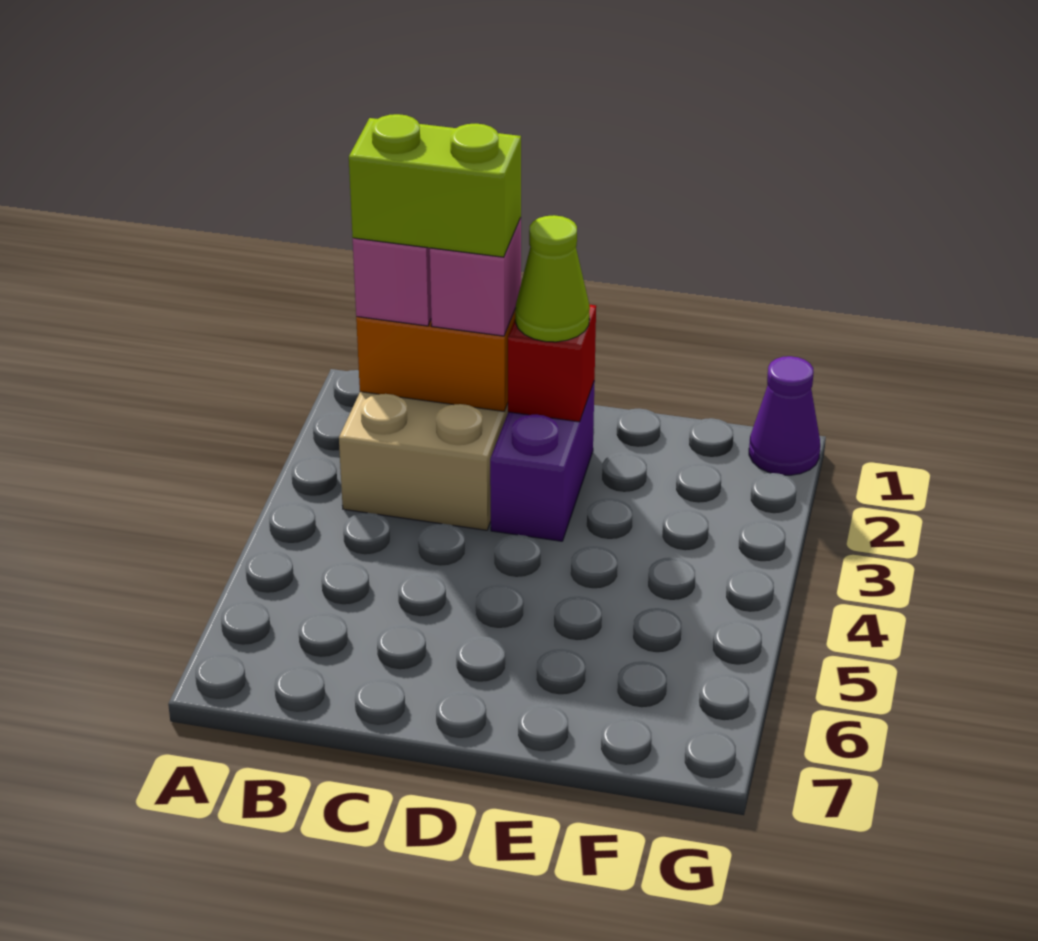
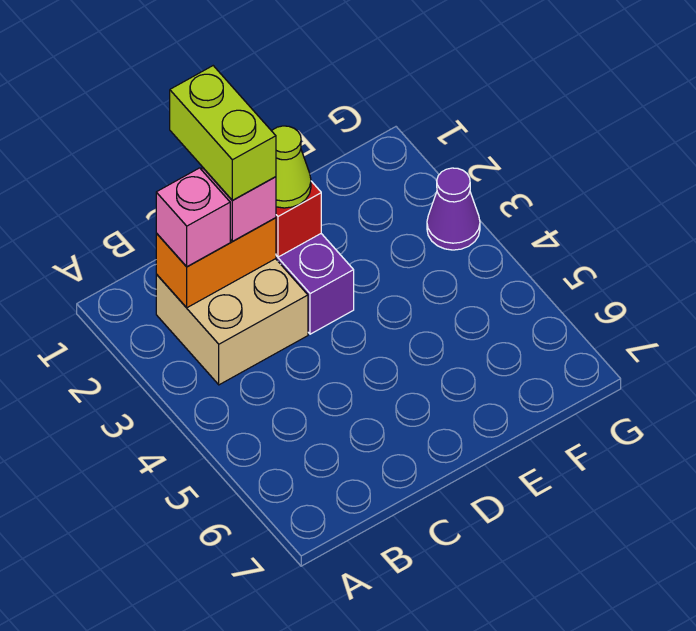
lime brick B2:C2 level 4 -> lime brick C1:C2 level 4
purple cone G1 level 1 -> purple cone G3 level 1

